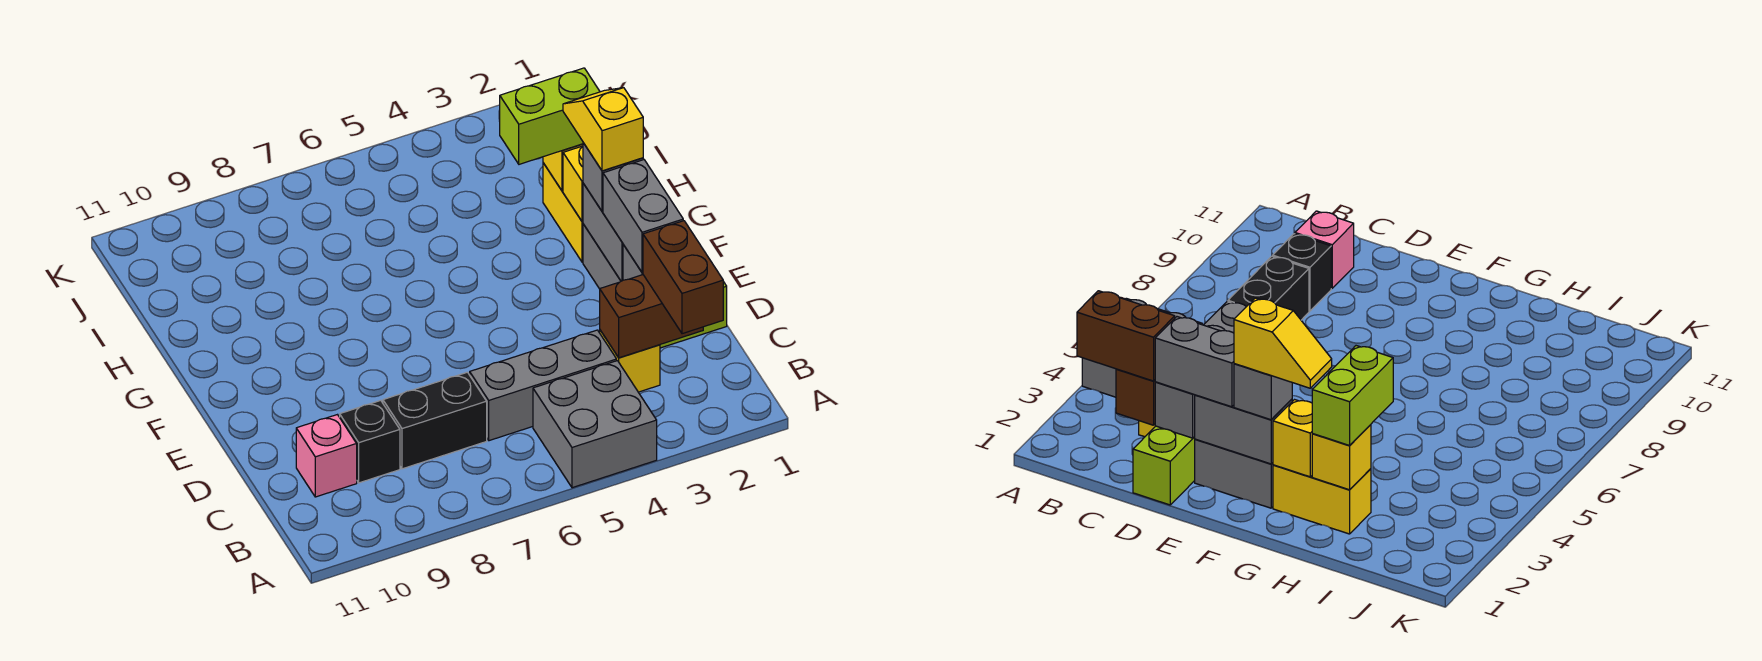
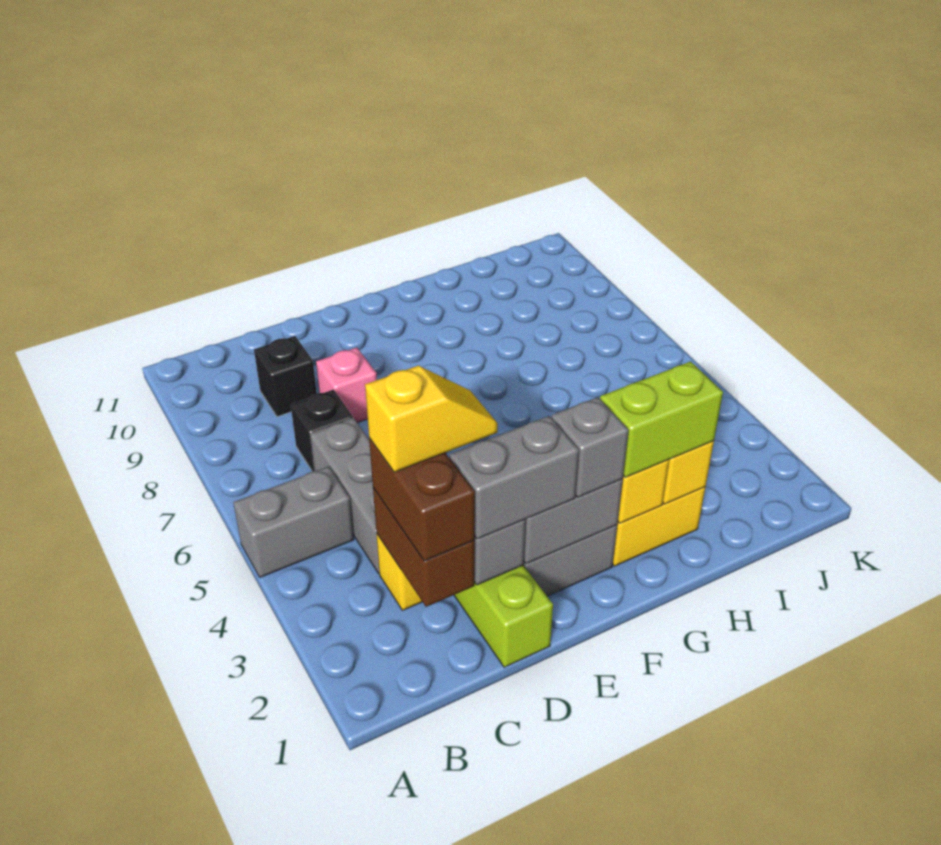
grey brick A4:B5 level 1 -> grey brick A5:B5 level 1
brown brick B2:C2 level 3 -> brown brick C2:C3 level 3
black brick C7:C8 level 1 -> black brick C7 level 1
pink brick C10 level 1 -> pink brick D8 level 1
yellow slope F2:G2 level 4 top F -> yellow slope C3:D3 level 4 top C
lime brick H2:H3 level 3 -> lime brick G2:H2 level 3

